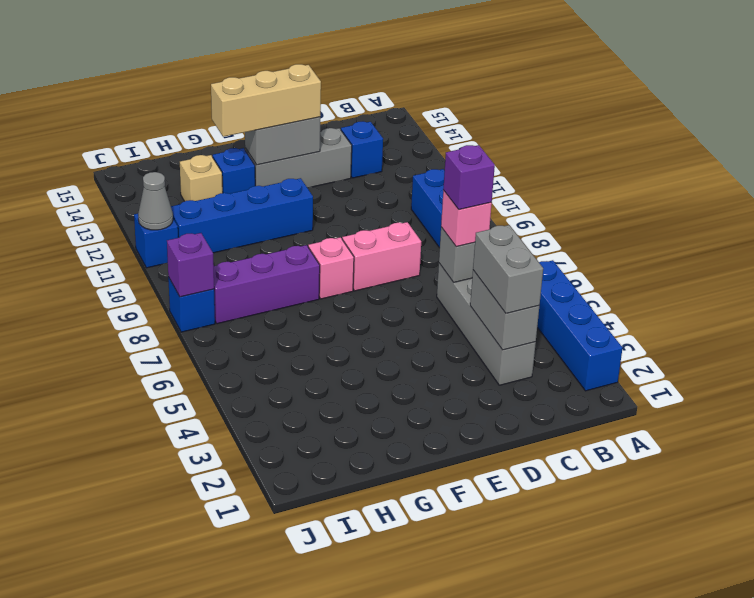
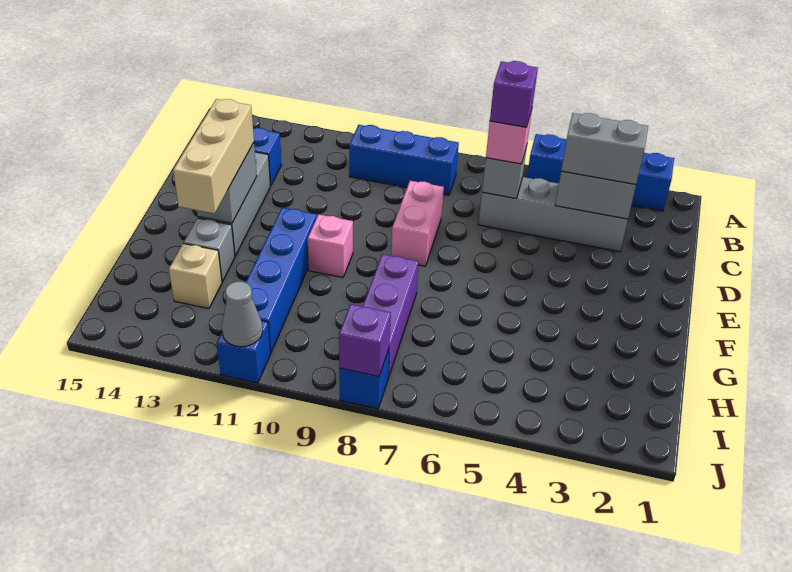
pink brick F8 level 1 -> pink brick F10 level 1
blue brick G13 level 1 -> grey brick G13 level 1

